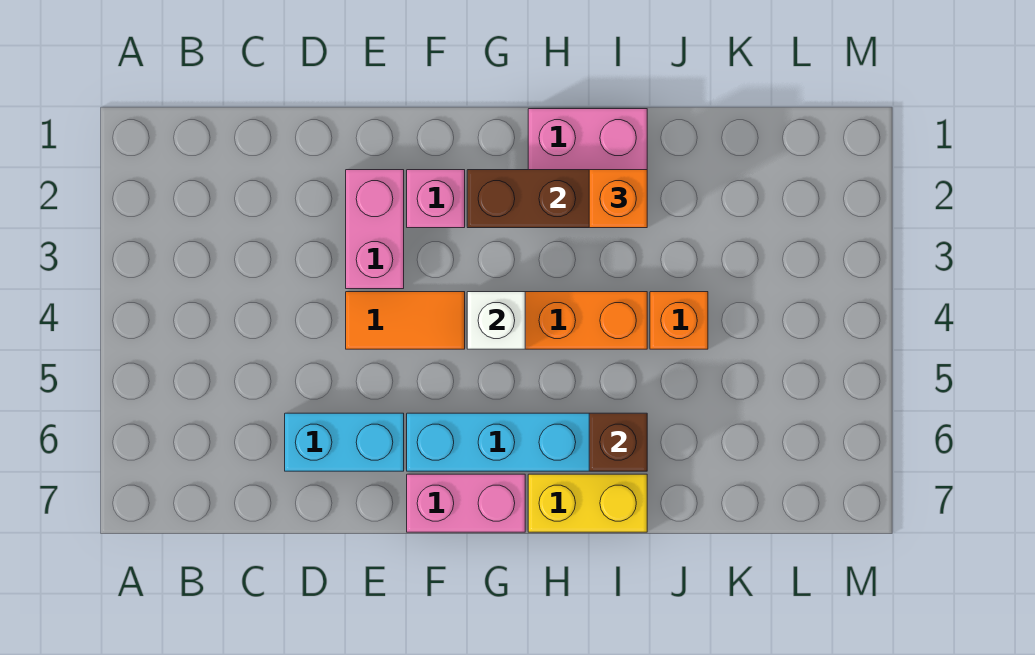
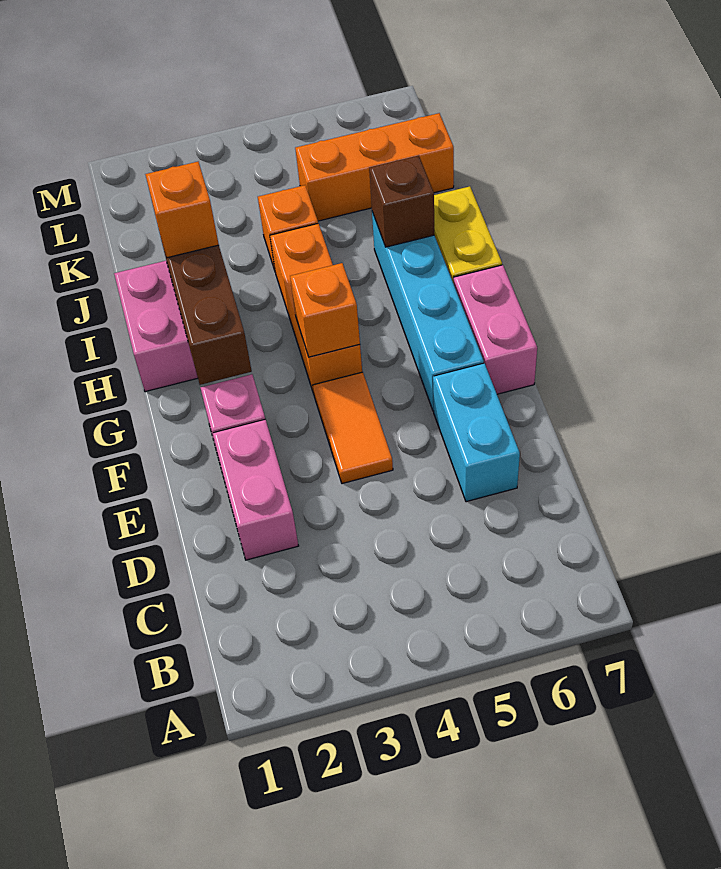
pink brick E2:E3 level 1 -> pink brick D2:E2 level 1
white brick G4 level 2 -> orange brick G4 level 2
none -> orange brick K5:K7 level 1

